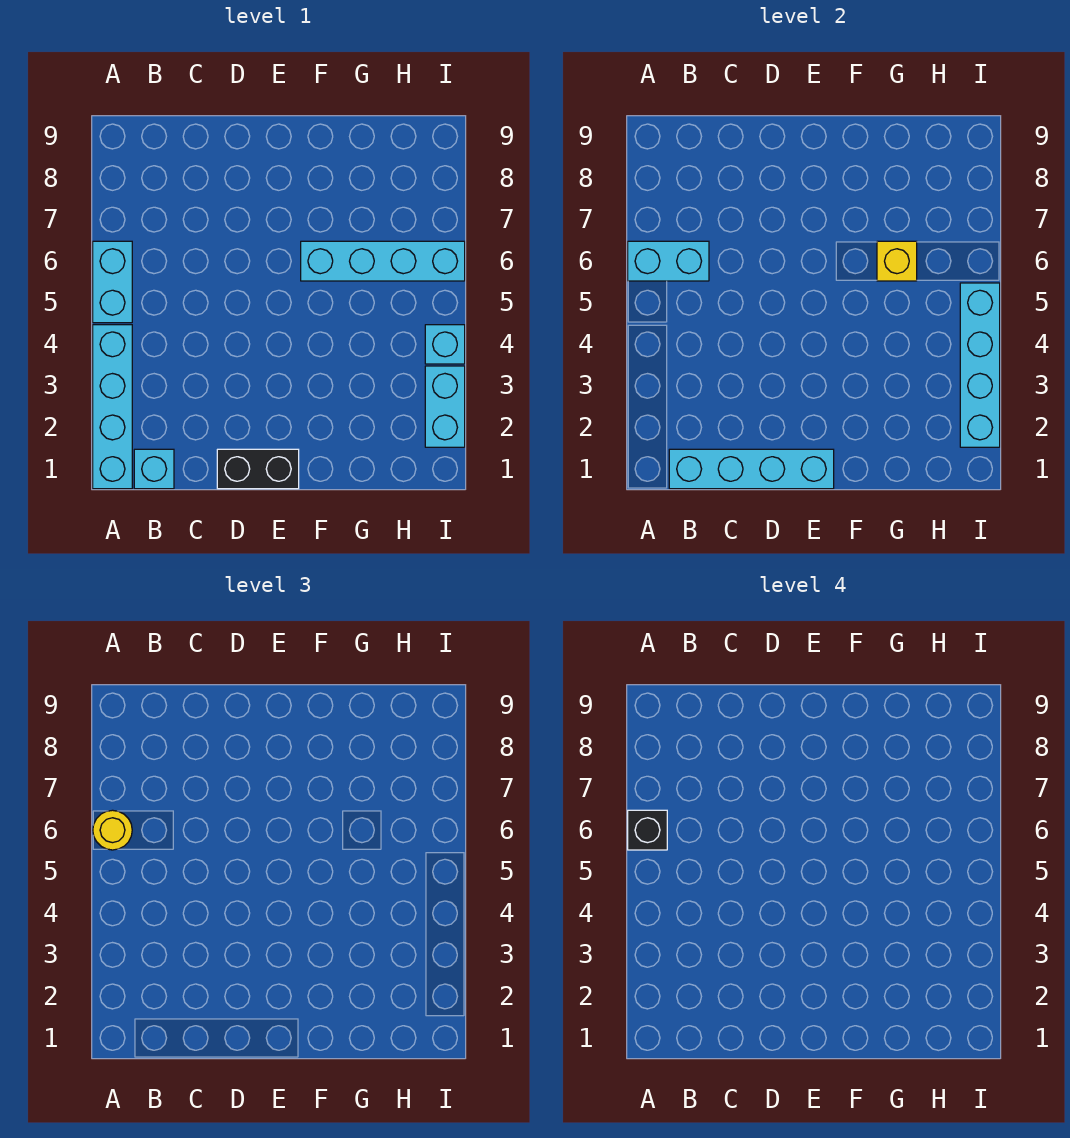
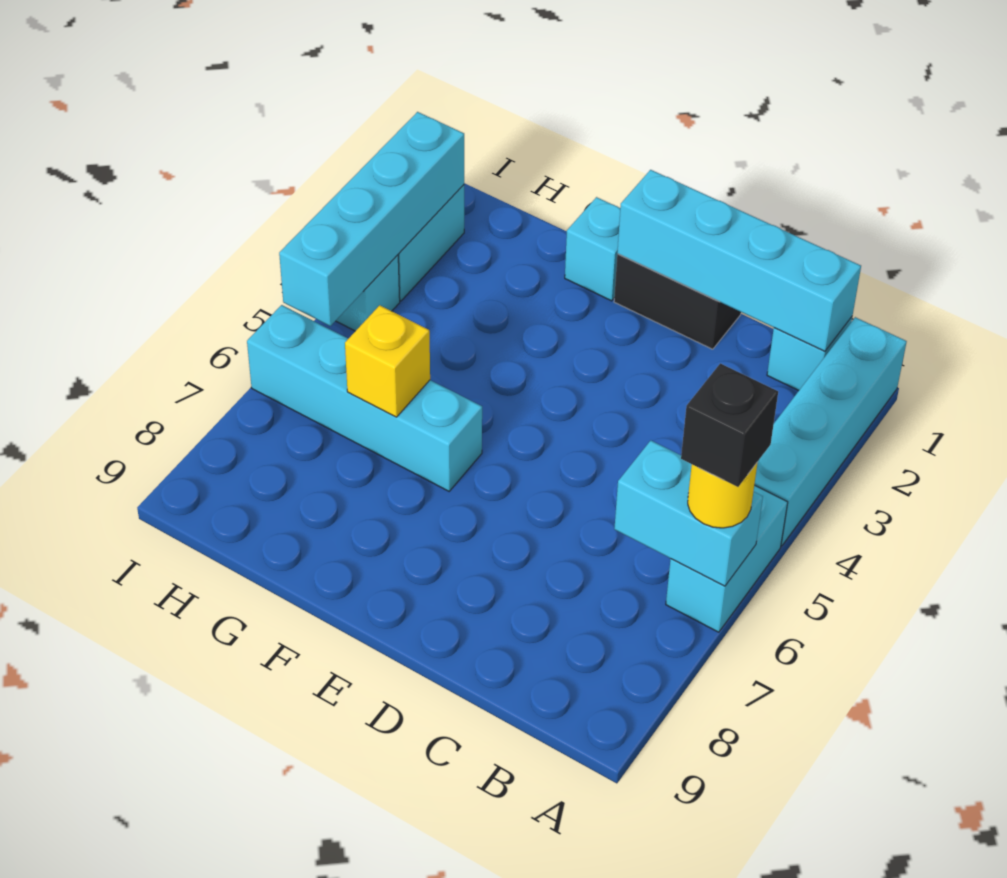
none -> cyan brick F1 level 1

